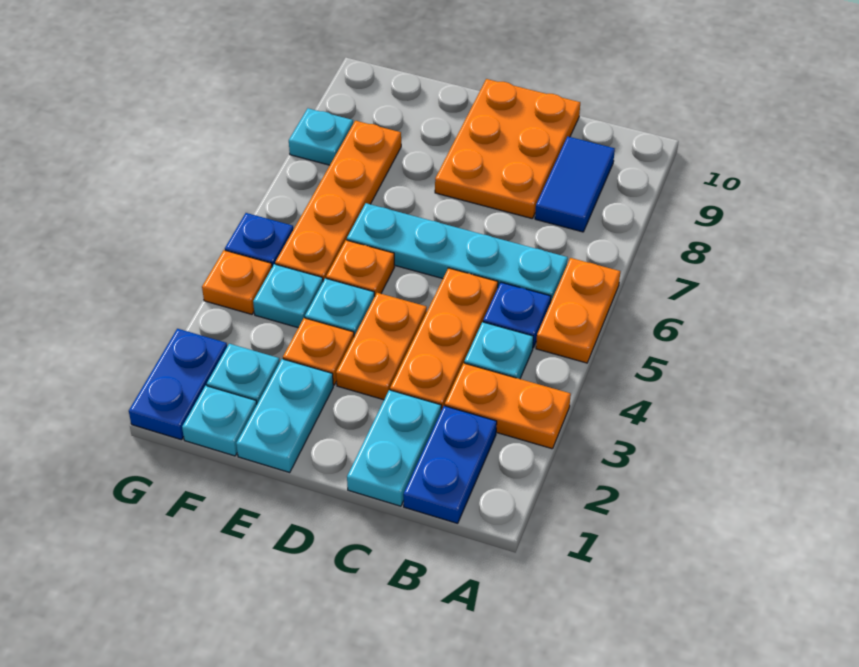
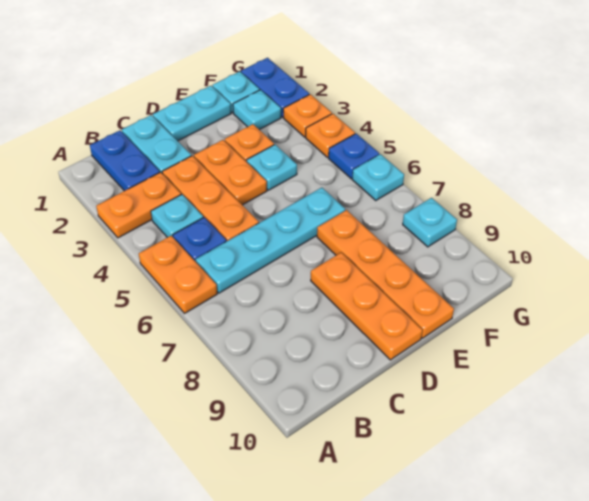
blue tile B8:B9 level 1 -> none
orange plate C8:D10 level 1 -> orange plate D8:D10 level 1
cyan plate E1:E2 level 1 -> cyan plate D1:E1 level 1
orange plate E5 level 1 -> orange plate G3 level 1
cyan plate F4 level 1 -> cyan plate G6 level 1
orange plate F5:F8 level 1 -> orange plate E7:E10 level 1

